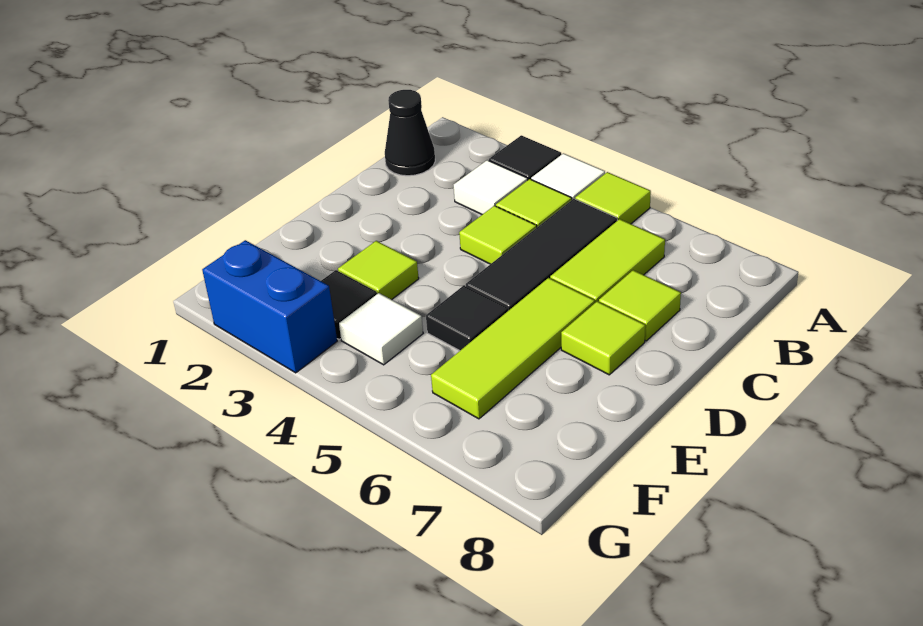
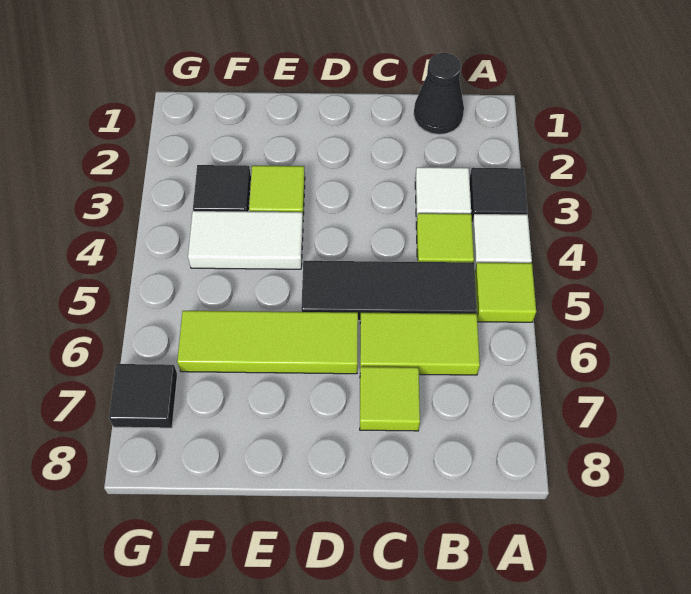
lime tile C4 level 1 -> none
lime tile D7 level 1 -> none
black tile E5 level 1 -> black tile G7 level 1
white tile F4 level 1 -> white tile E4:F4 level 1
blue brick G2:G3 level 1 -> none

